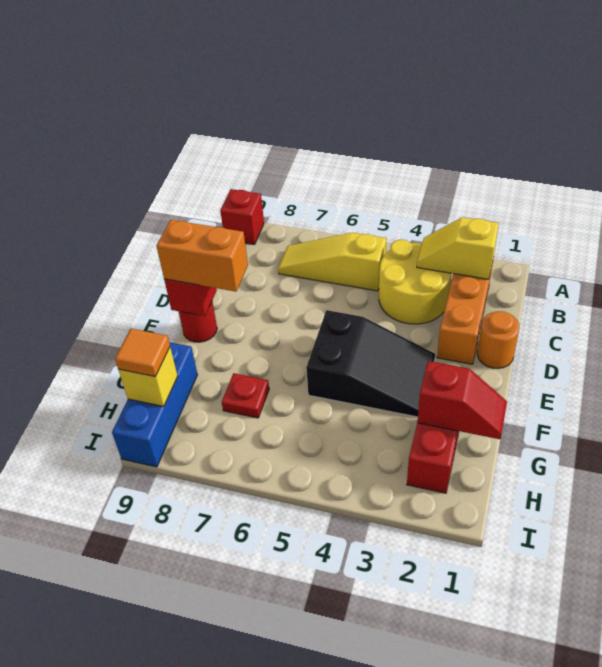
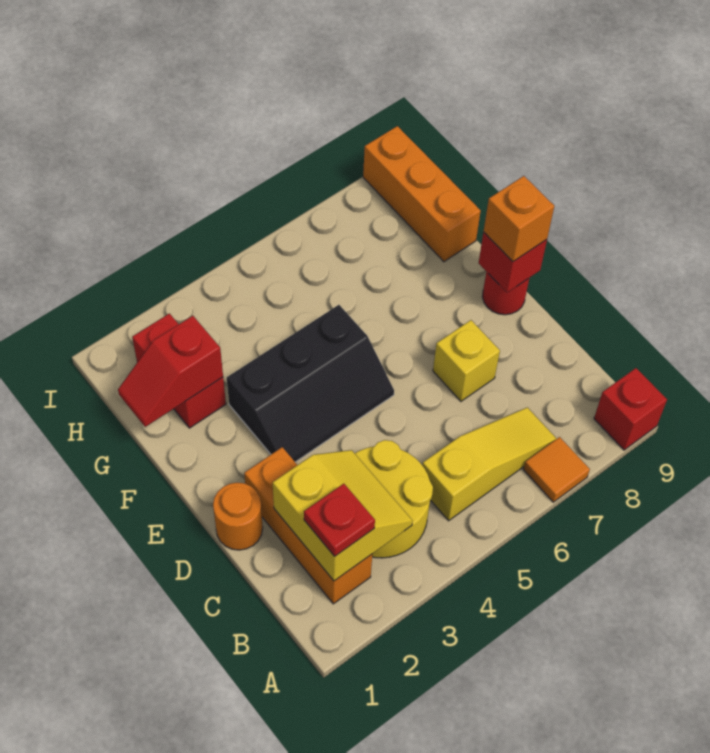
yellow slope B2:B3 level 2 top 2 -> yellow slope B2:C3 level 2 top 2
black slope E3:F5 level 1 top 5 -> black slope E3:F5 level 1 top F
orange brick E8:E9 level 3 -> orange brick E9 level 3
red plate G7 level 1 -> red plate B2 level 3
blue brick G9:I9 level 1 -> orange brick G9:I9 level 1
yellow brick H9 level 2 -> yellow brick D7 level 1
orange tile H9 level 3 -> orange tile A7 level 1

